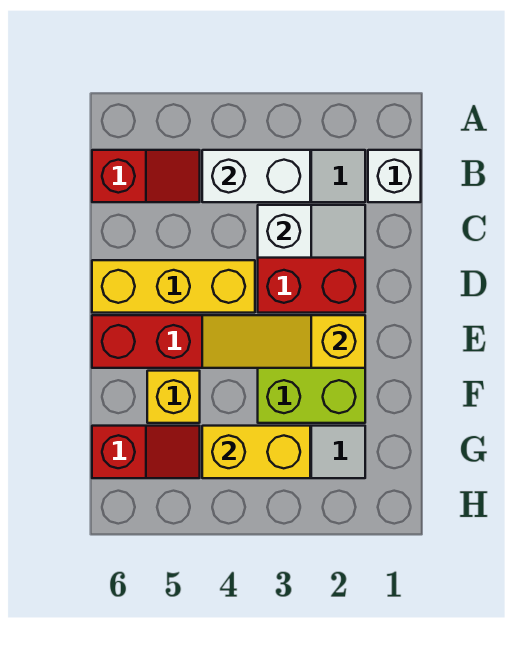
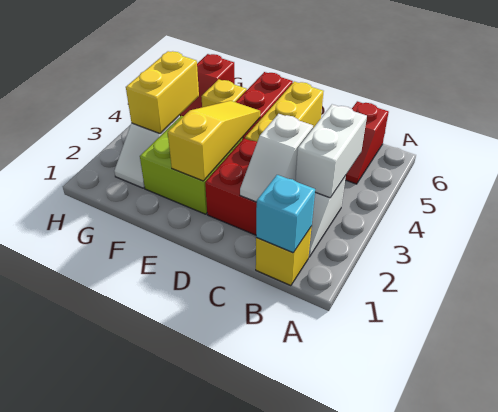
white brick B1 level 1 -> yellow brick B1 level 1
none -> cyan brick B1 level 2

